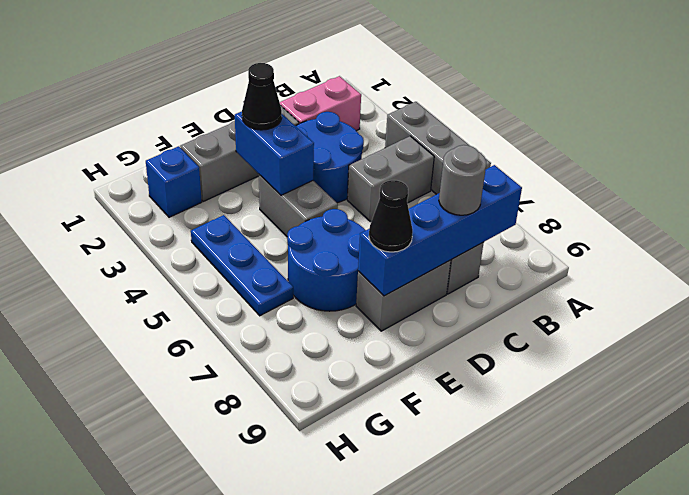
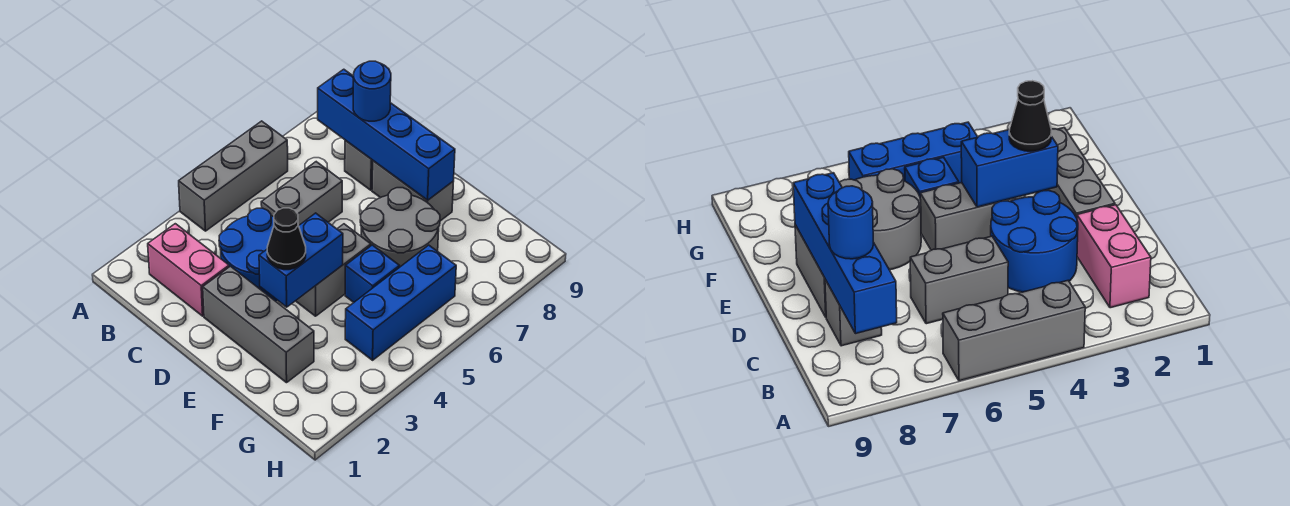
grey brick B5:C5 level 1 -> grey brick C5:C6 level 1
grey round brick C8 level 3 -> blue round brick C8 level 3
blue round brick E6:F7 level 1 -> grey round brick E6:F7 level 1
black cone E8 level 3 -> none
blue brick G2 level 1 -> blue brick F5 level 1
blue plate G4:G6 level 1 -> blue brick G4:G6 level 1

